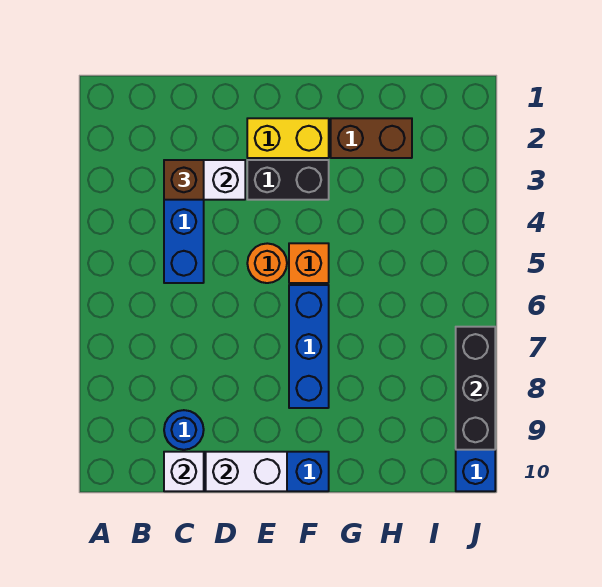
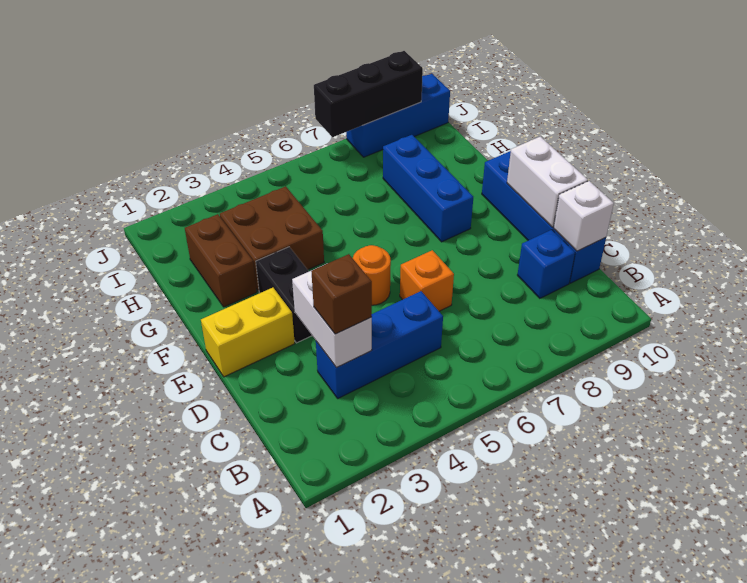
blue round brick C9 level 1 -> blue brick C9 level 1
yellow brick E2:F2 level 1 -> yellow brick E1:E2 level 1
orange brick F5 level 1 -> orange brick D6 level 1
blue brick F6:F8 level 1 -> blue brick F8:H8 level 1
none -> brown brick G3:H4 level 1

